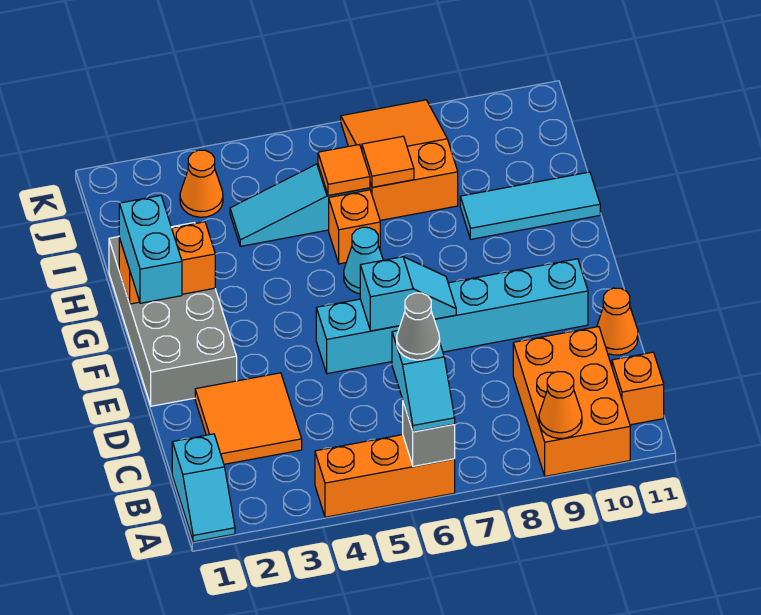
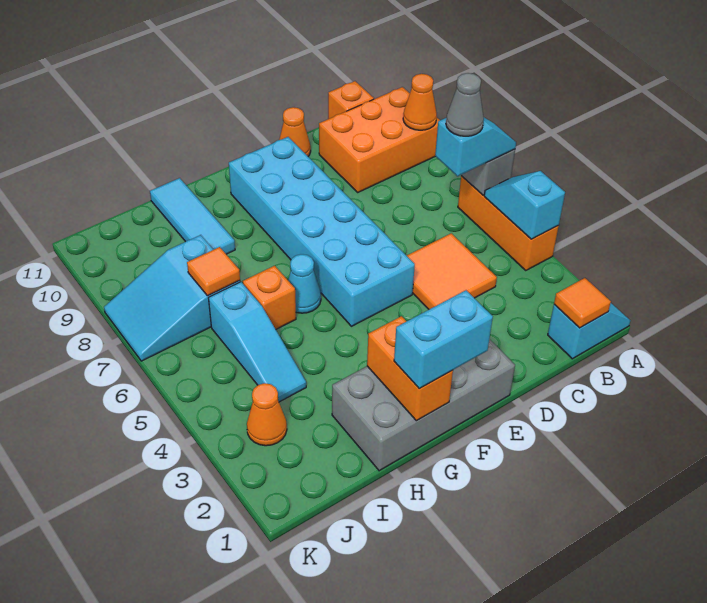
orange tile C2:D3 level 1 -> orange tile C4:D5 level 1
cyan brick E5:E10 level 1 -> cyan brick E5:F10 level 1
cyan slope E6:E7 level 2 top 6 -> cyan slope A4:A5 level 2 top 4
orange tile I6 level 2 -> orange tile B1 level 2
orange slope I7:K8 level 1 top I -> cyan slope I7:K8 level 1 top I

